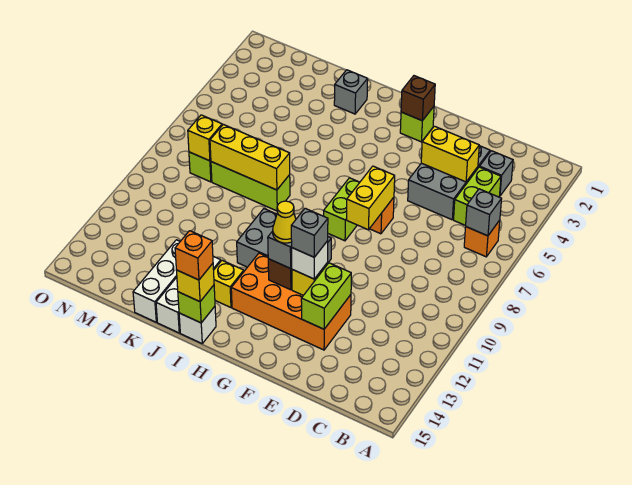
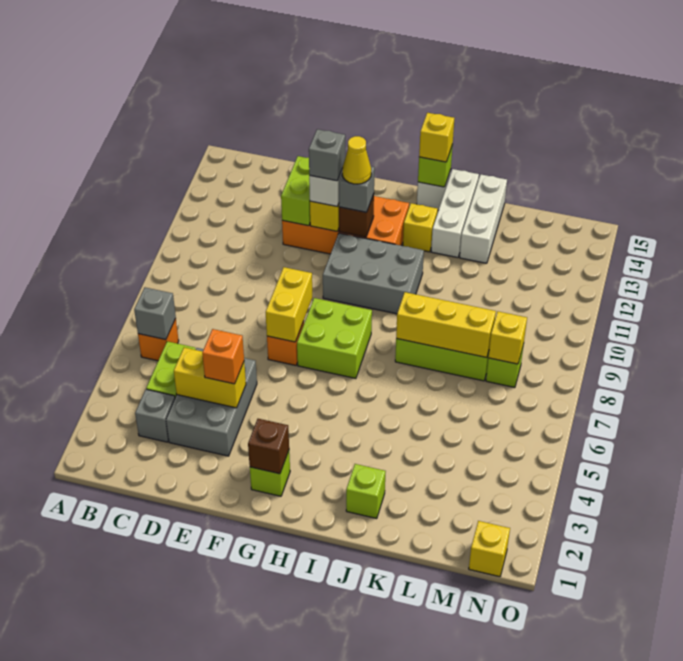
lime brick G7:G8 level 1 -> lime brick G7:H8 level 1
orange brick I15 level 4 -> orange brick E4 level 3
grey brick J2 level 1 -> lime brick J2 level 1
none -> yellow brick N1 level 1

